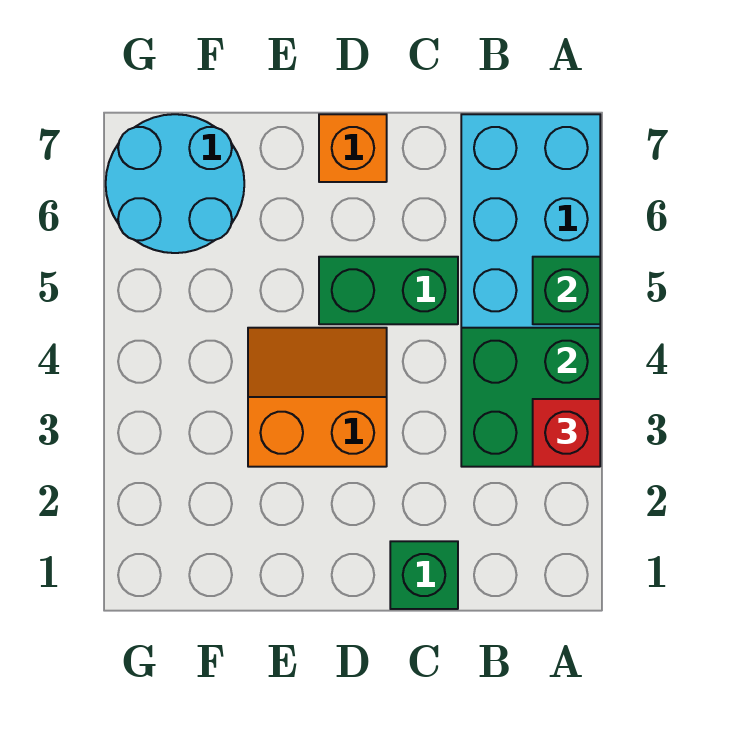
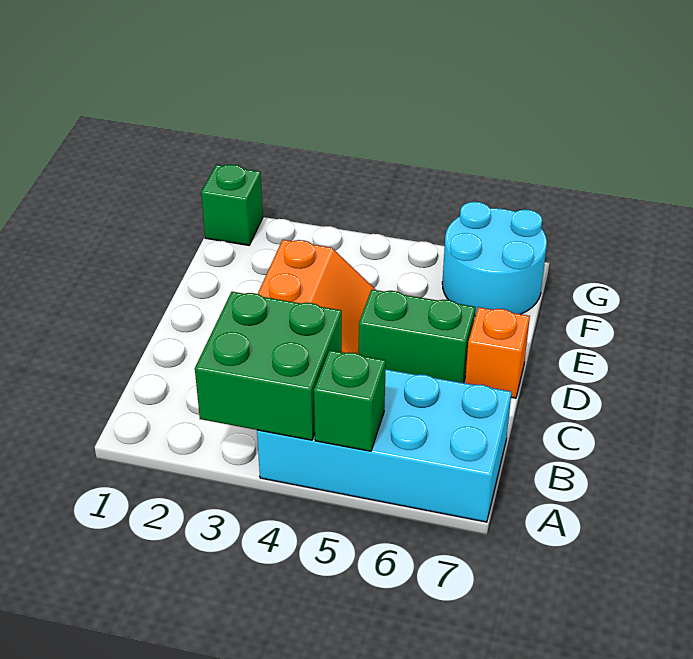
red brick A3 level 3 -> none
green brick C1 level 1 -> green brick G1 level 1
green brick C5:D5 level 1 -> green brick D5:D6 level 1

